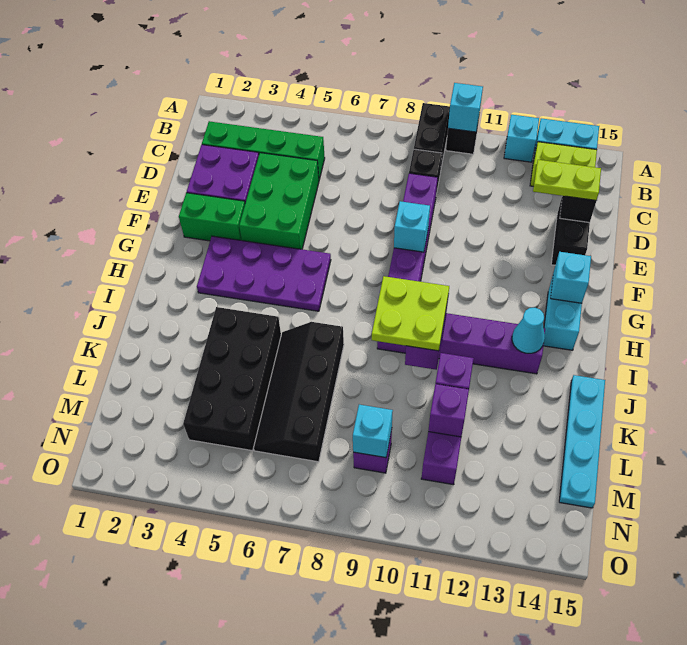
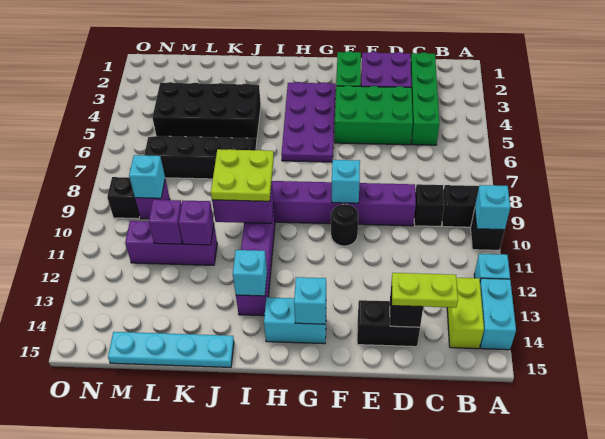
lime plate D13:D14 level 3 -> lime plate C14:D14 level 3
none -> black round brick F10 level 1
cyan cone I13 level 2 -> cyan brick I13 level 2
none -> black brick N9 level 1

